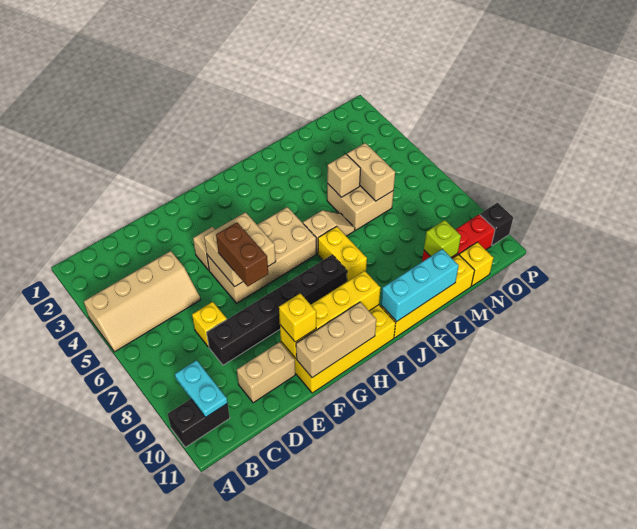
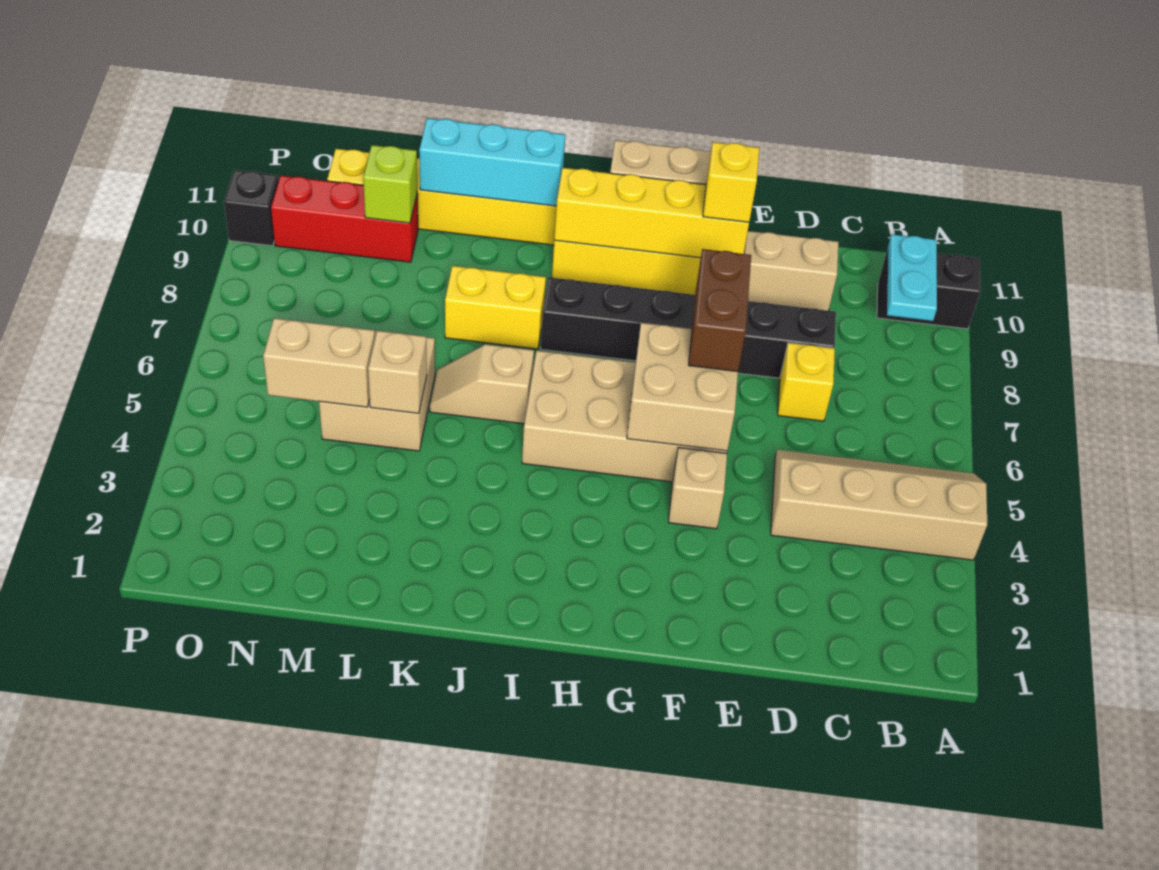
yellow brick J7:J8 level 1 -> yellow brick J8:K8 level 1
tan brick M5:M6 level 2 -> tan brick M5:N5 level 2

